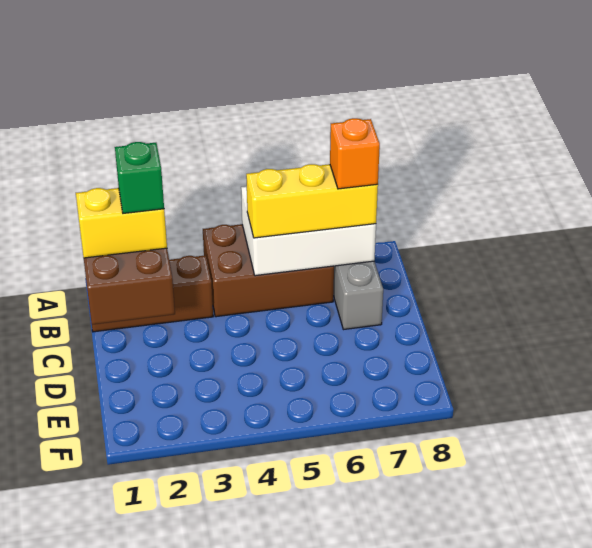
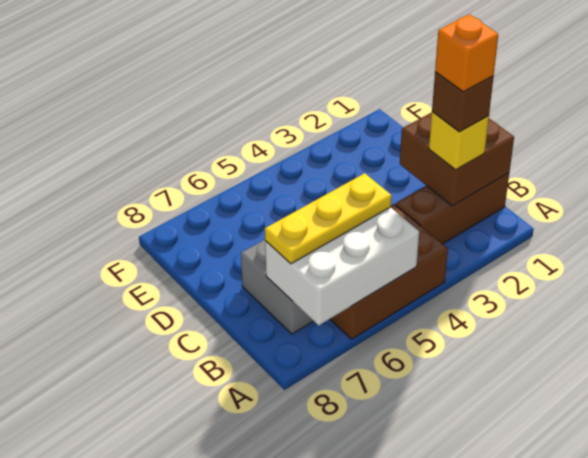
yellow brick B1:B2 level 3 -> yellow brick B2 level 3
green brick B2 level 4 -> brown brick B2 level 4
yellow brick B5:B7 level 3 -> yellow plate B5:B7 level 3
orange brick B7 level 4 -> orange brick B2 level 5

